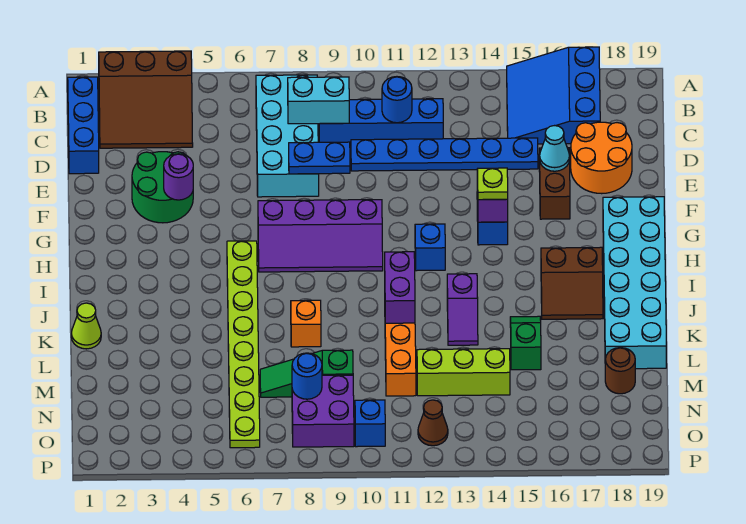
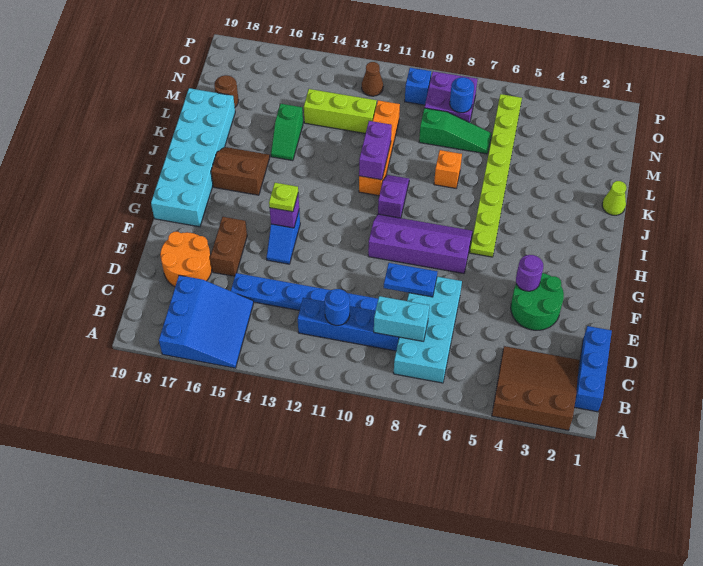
cyan cone E16 level 2 -> none
blue brick H12 level 1 -> none
purple slope J13:K13 level 1 top J -> purple slope I10:J10 level 1 top I

